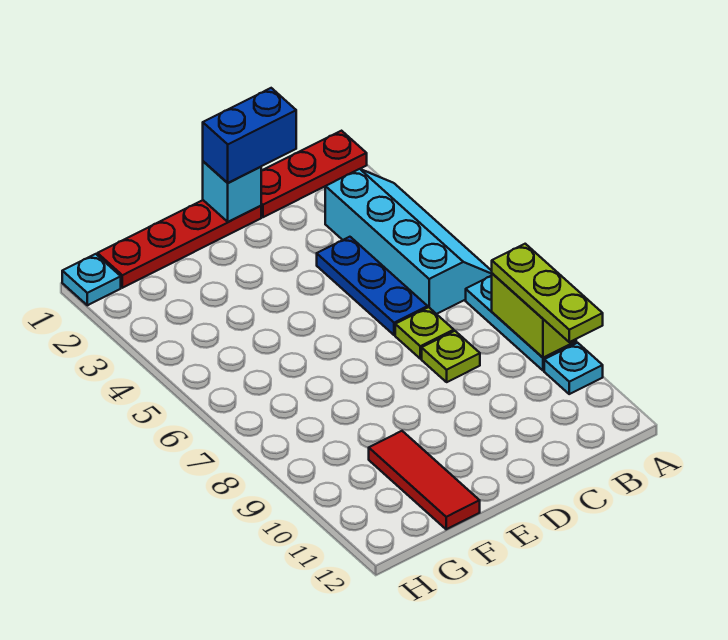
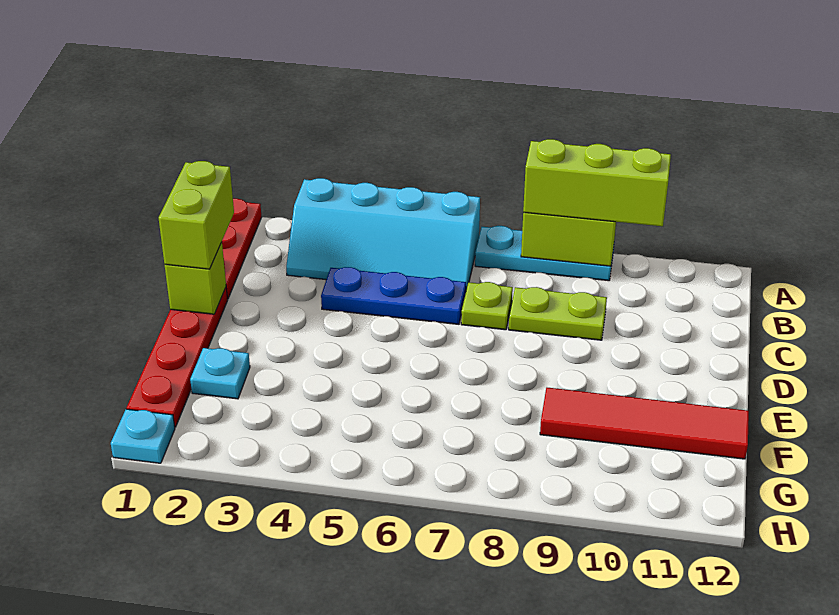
cyan slope A3:B6 level 1 top B -> cyan slope A3:B6 level 1 top A
lime plate A8:A10 level 3 -> lime brick A8:A10 level 3
cyan plate A10 level 1 -> cyan plate F2 level 1
blue brick C1:D1 level 3 -> lime brick C1:D1 level 3
lime plate C8 level 1 -> lime plate C8:C9 level 1
cyan brick D1 level 2 -> lime brick D1 level 2
red tile F10:F12 level 1 -> red tile F9:F12 level 1

